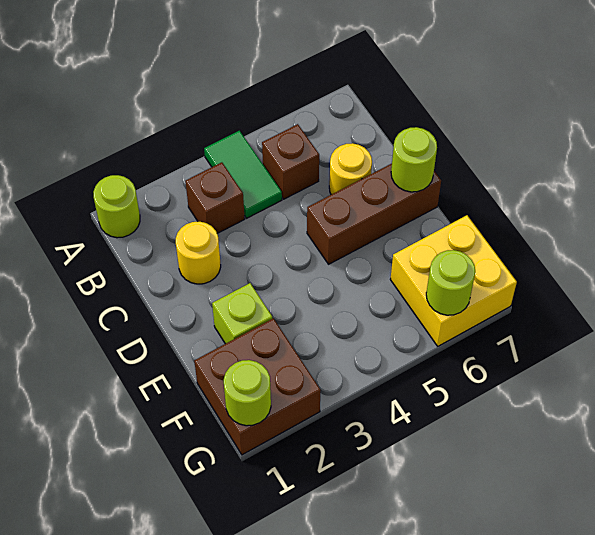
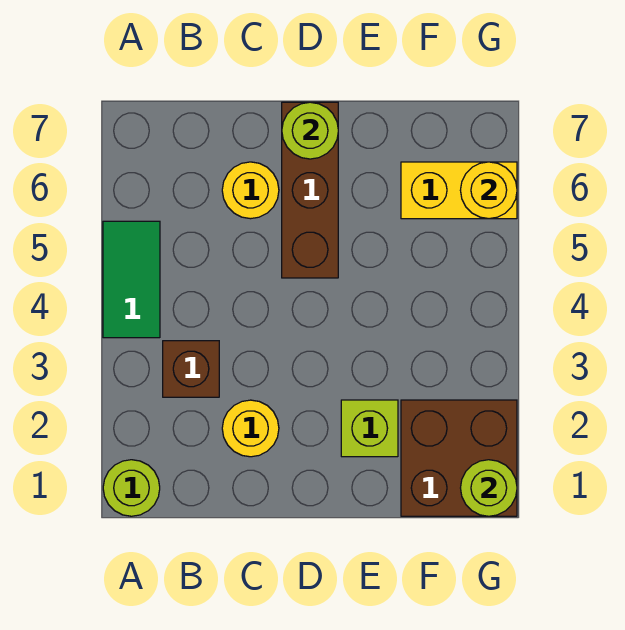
green tile A4:B4 level 1 -> green tile A4:A5 level 1
brown brick B5 level 1 -> none
yellow brick F6:G7 level 1 -> yellow brick F6:G6 level 1
lime round brick G6 level 2 -> yellow round brick G6 level 2

